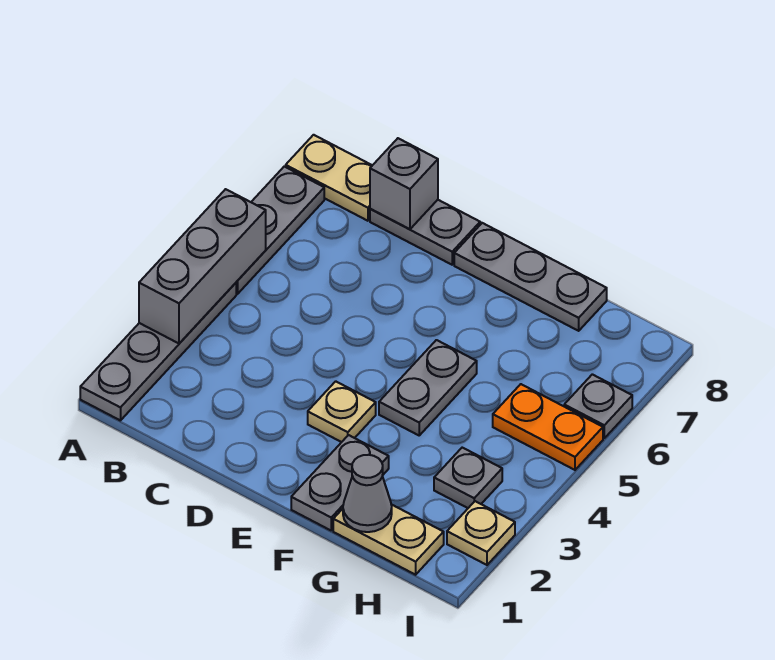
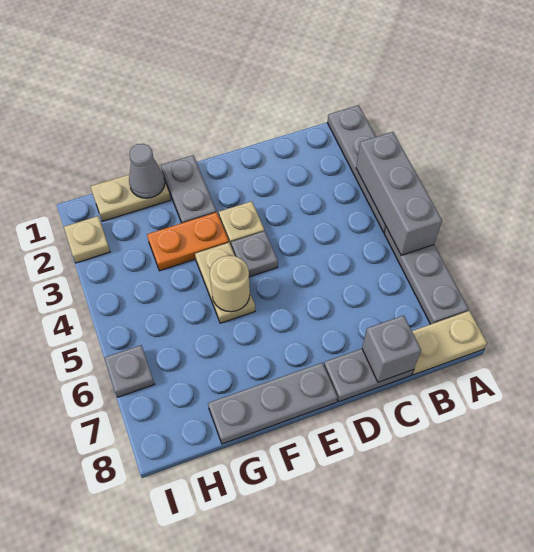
grey plate F4:F5 level 1 -> tan plate F4:F5 level 1
none -> tan round brick F5 level 2
grey plate H3 level 1 -> grey plate E4 level 1
orange plate H5:I5 level 1 -> orange plate F3:G3 level 1

